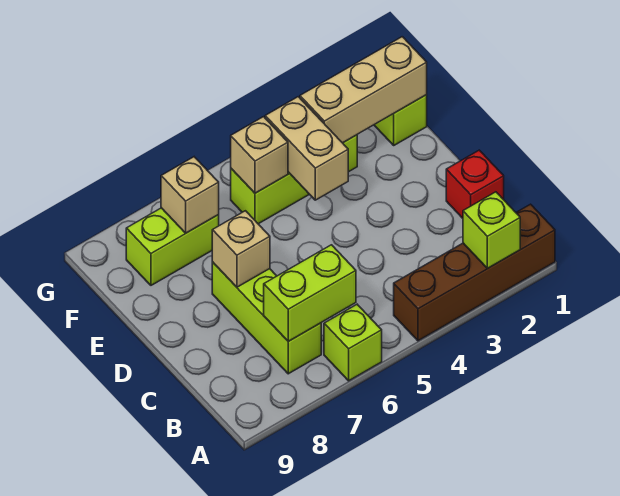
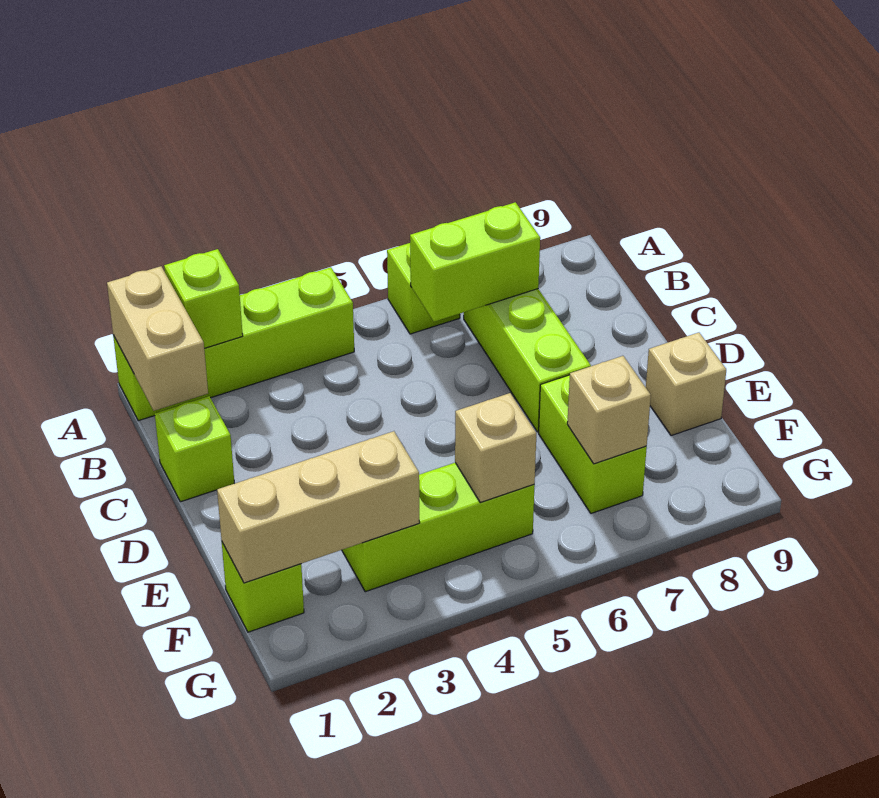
brown brick A1:A4 level 1 -> lime brick A1:A4 level 1
red brick C1 level 1 -> lime brick C1 level 1
tan brick D7 level 2 -> tan brick E9 level 1
tan brick E4:F4 level 2 -> tan brick A1:B1 level 2
lime brick F7:F8 level 1 -> lime brick E7:F7 level 1

